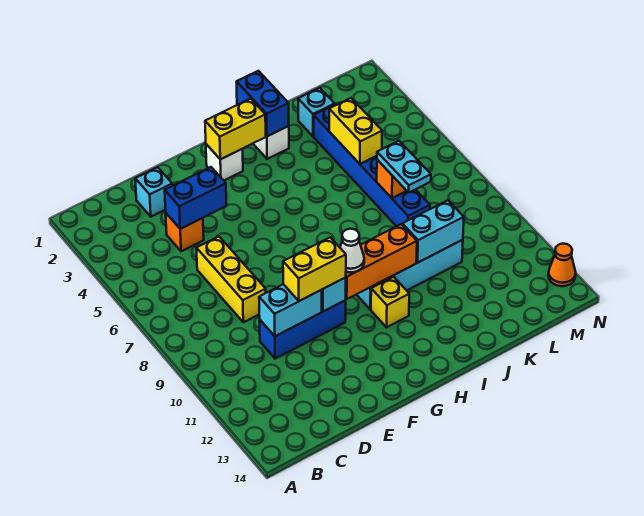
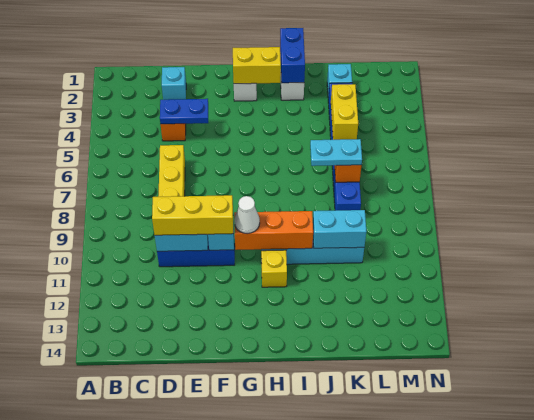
blue brick D4:E4 level 2 -> blue plate D4:E4 level 2
yellow brick E10:F10 level 3 -> yellow brick D10:F10 level 3
cyan plate K7:K8 level 3 -> cyan plate J7:K7 level 3
orange cone N13 level 1 -> none

